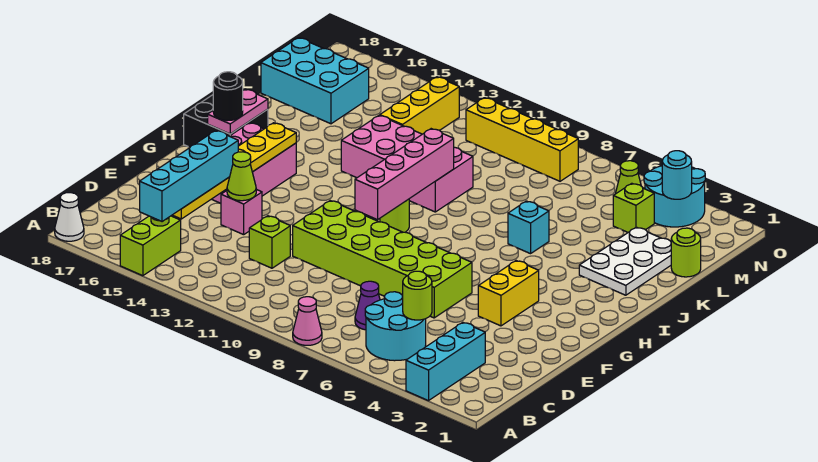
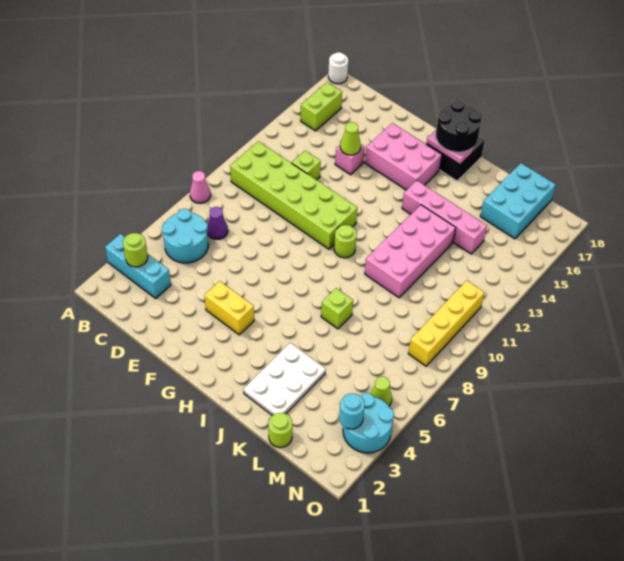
lime brick A15:B15 level 1 -> lime brick B15:B16 level 1
white cone A18 level 1 -> white round brick A18 level 1
cyan brick B15:E15 level 3 -> none
lime round brick C5 level 2 -> lime round brick B3 level 2
yellow plate C15:H15 level 2 -> none
lime brick E6:F11 level 1 -> lime brick B10:G11 level 1
pink brick G10:J10 level 2 -> pink brick I14:L14 level 1
black round brick H17 level 3 -> black round brick H17:I18 level 3
white plate J2:L3 level 1 -> white plate J2:K4 level 1
cyan brick J6 level 1 -> none
yellow brick L13:N13 level 1 -> none
lime brick M4 level 1 -> lime brick J7 level 1

